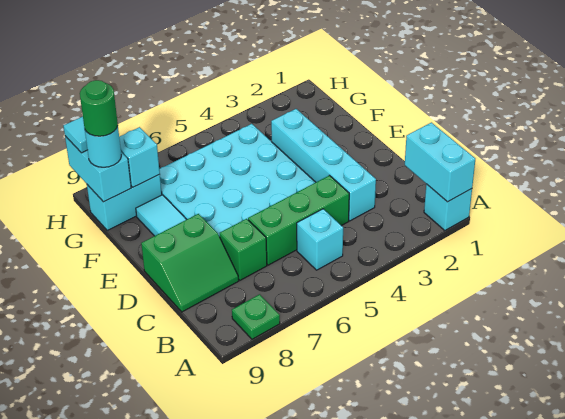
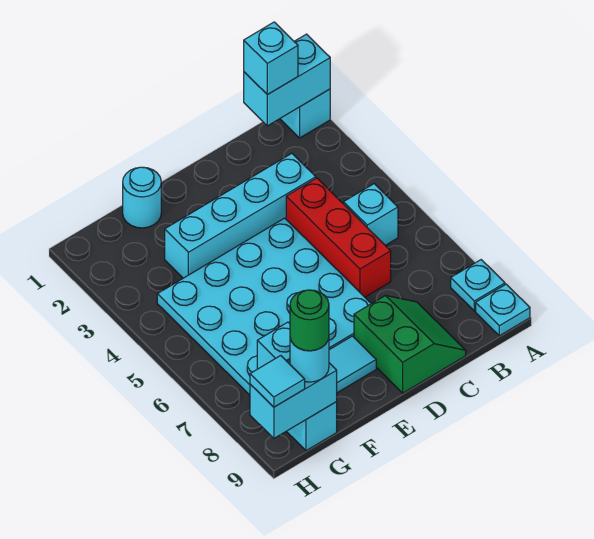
green plate A8 level 1 -> cyan plate A8 level 1
none -> cyan plate A9 level 1
none -> cyan brick B1 level 3
green brick C4:C6 level 1 -> red brick C4:C6 level 1
green brick C7 level 1 -> none
none -> cyan round brick F1 level 1

